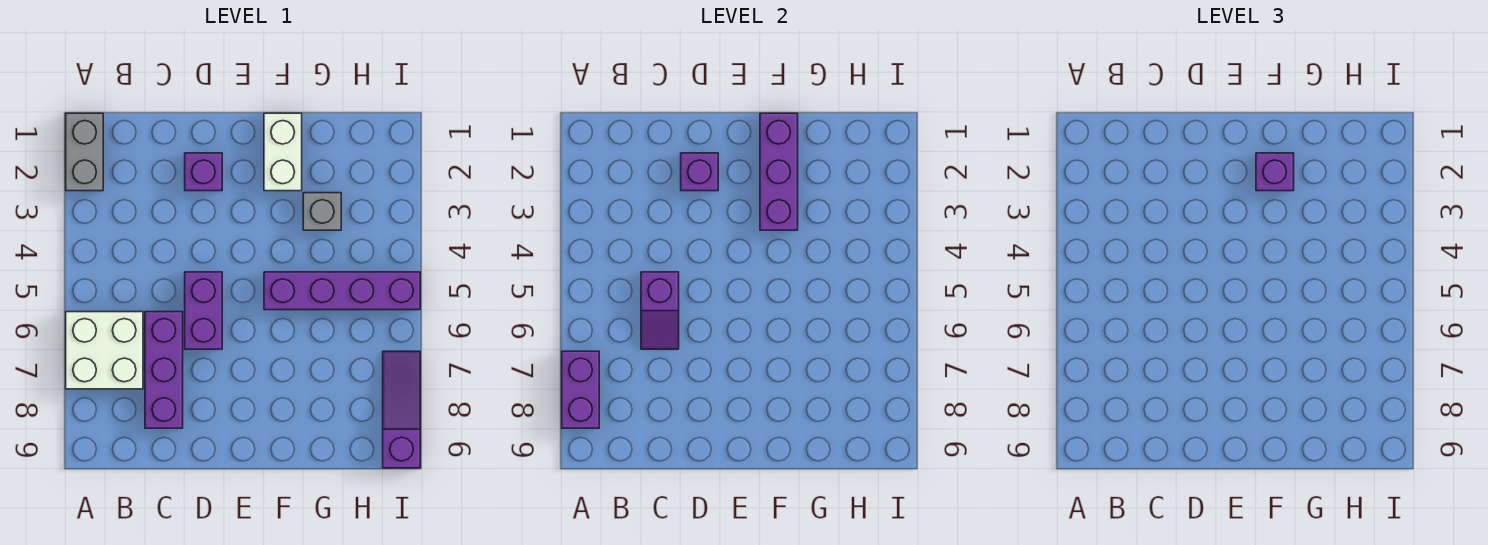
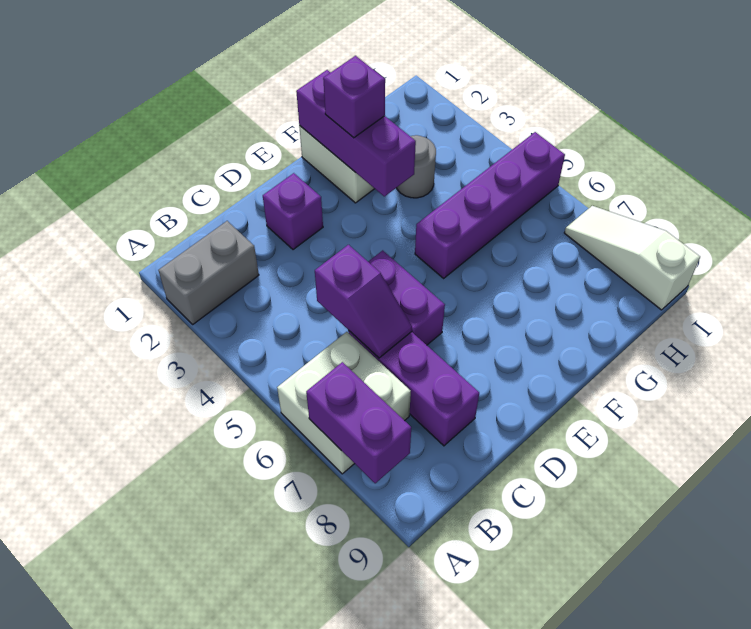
grey brick A1:A2 level 1 -> grey brick A2:B2 level 1
purple brick D2 level 2 -> none
grey brick G3 level 1 -> grey round brick G3 level 1
purple slope I7:I9 level 1 top 9 -> white slope I7:I9 level 1 top 9

